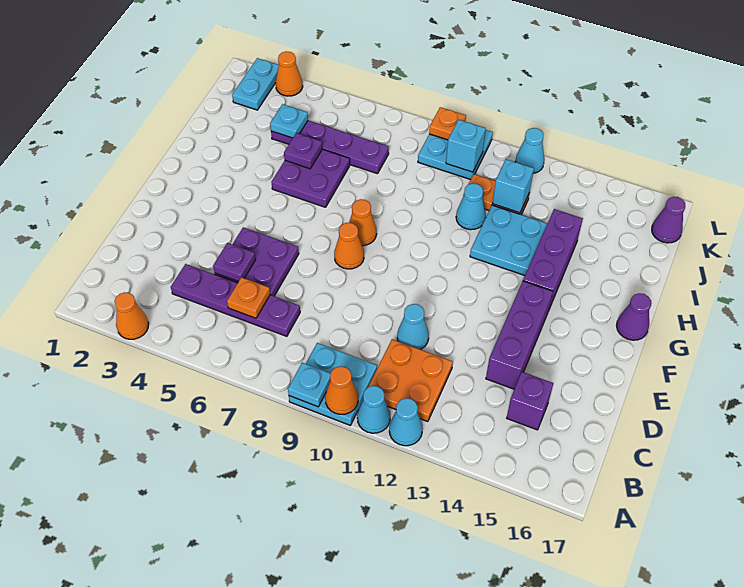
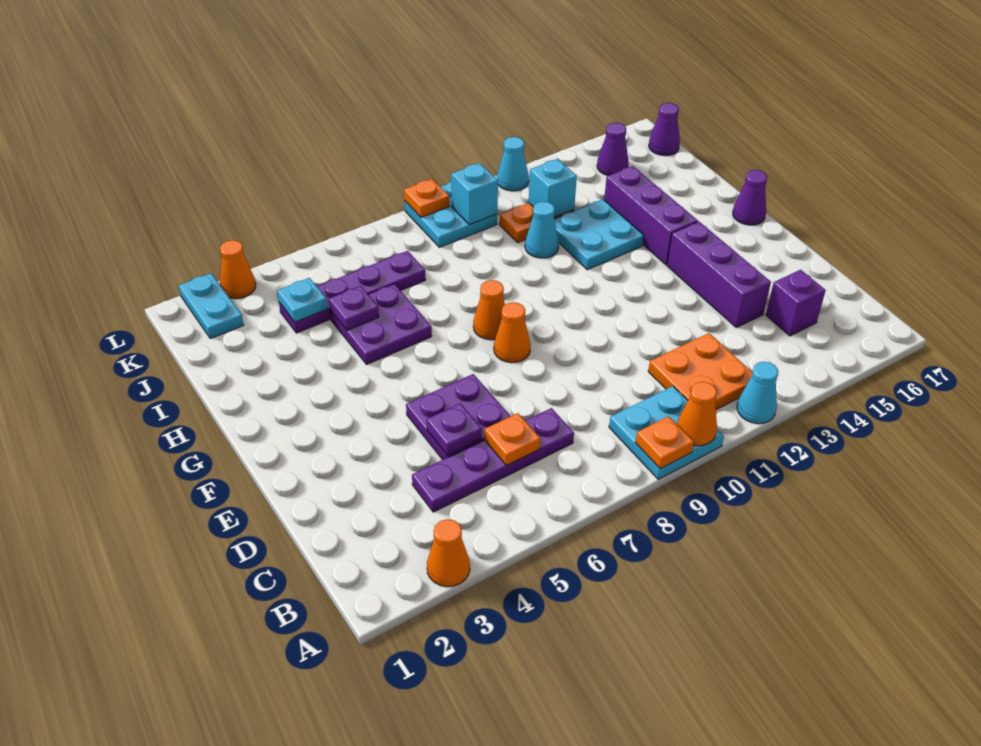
cyan plate A9 level 2 -> orange plate A9 level 2
cyan cone A11 level 1 -> none
cyan cone D11 level 1 -> none
none -> purple cone K15 level 1

